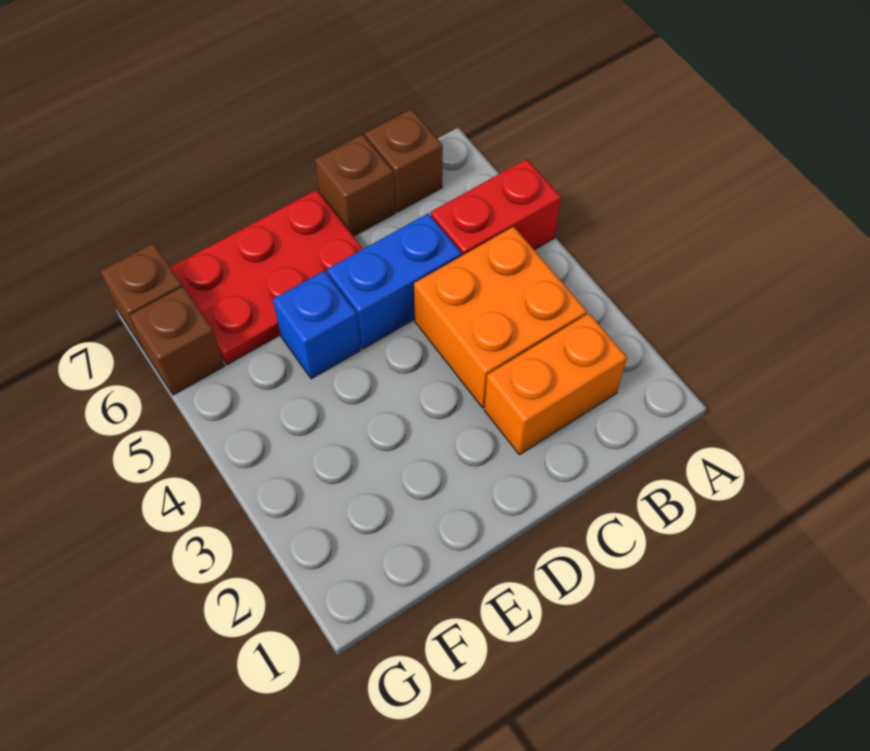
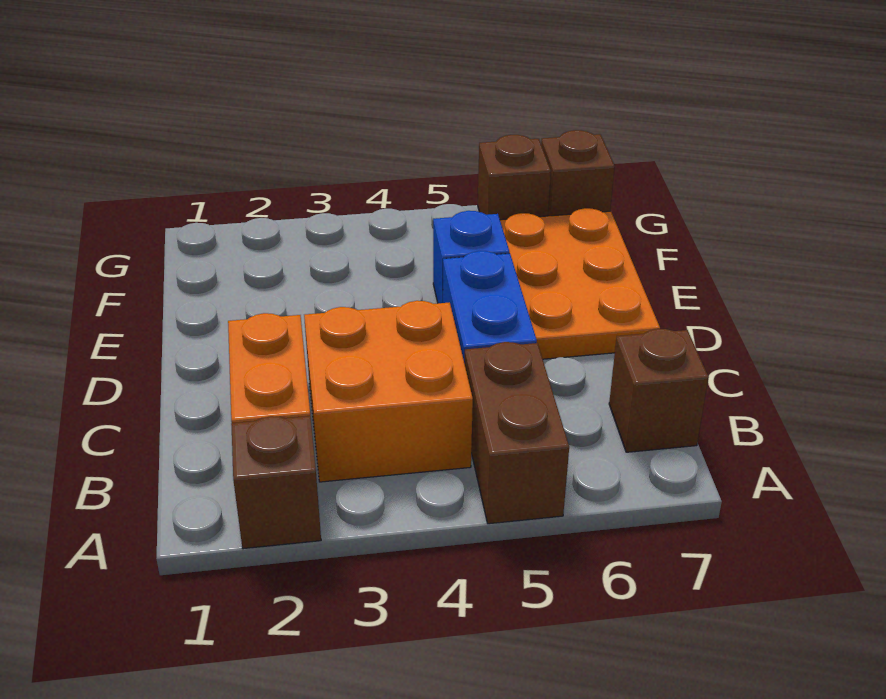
red brick A5:B5 level 1 -> brown brick A5:B5 level 1
brown brick C7 level 1 -> brown brick A2 level 1
red plate D6:F7 level 1 -> orange plate D6:F7 level 1

